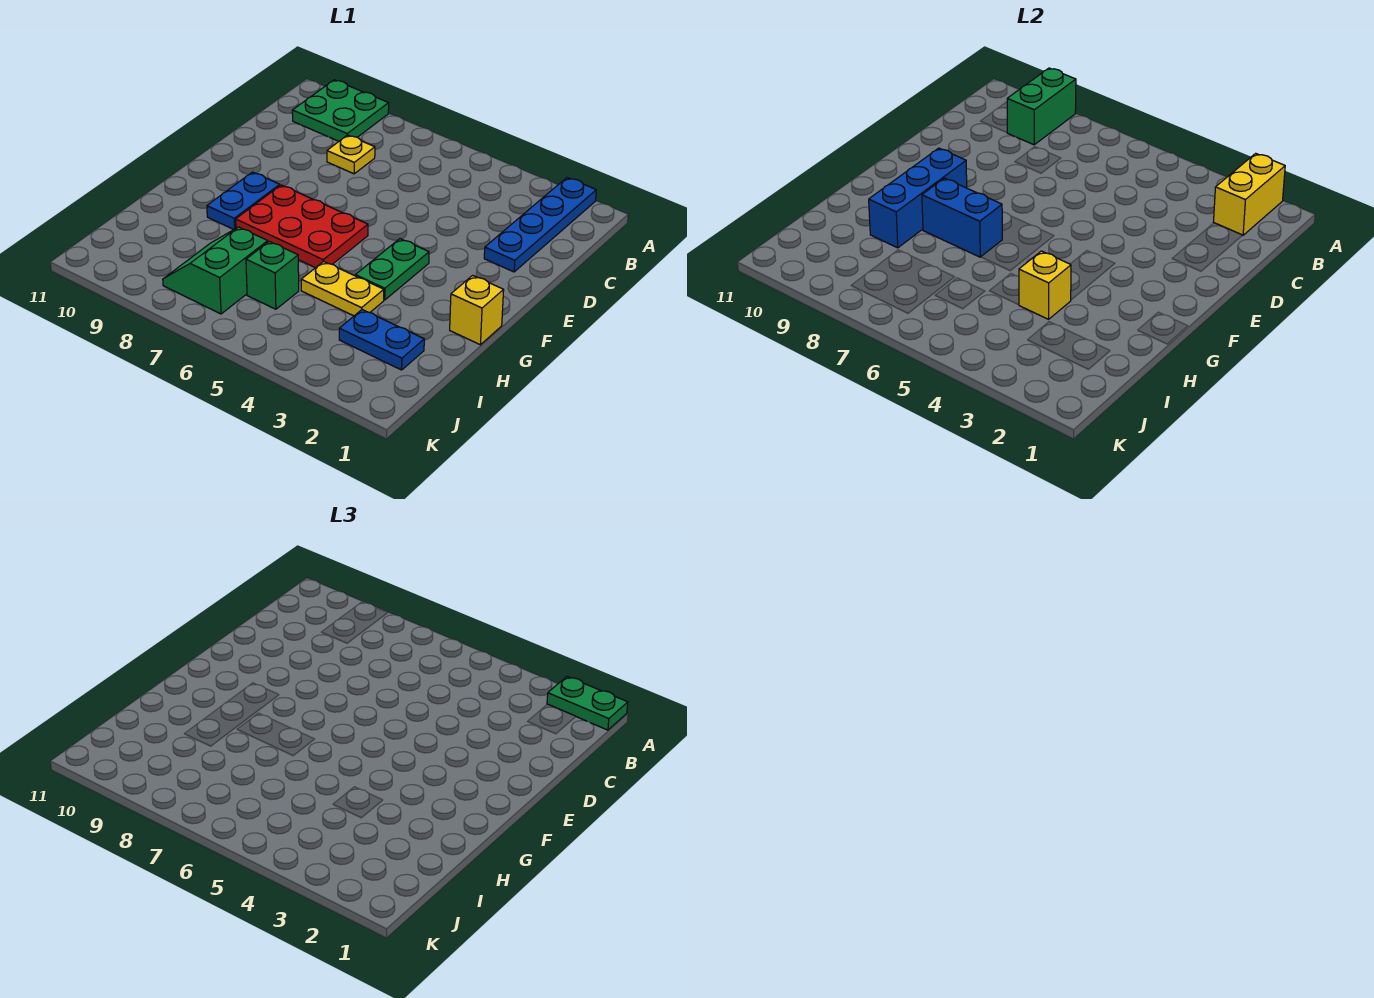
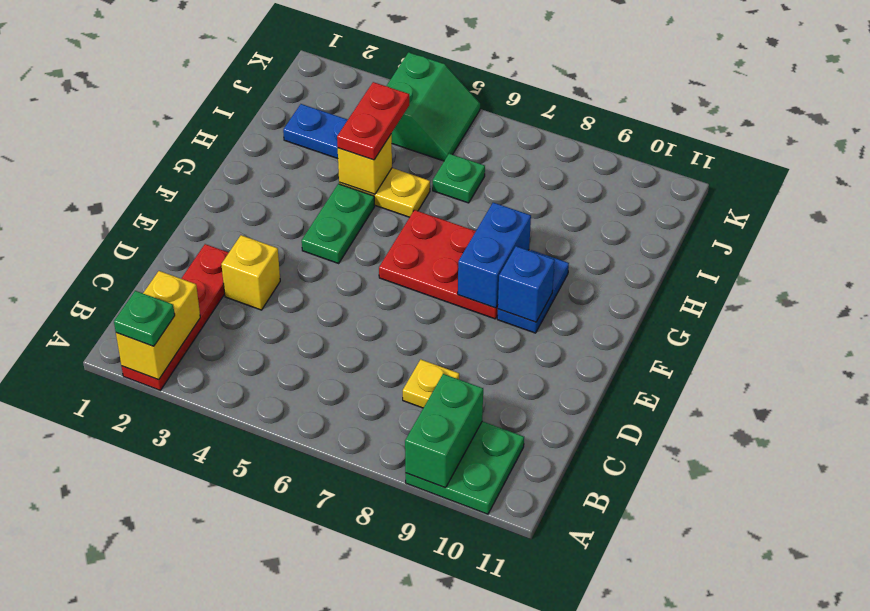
green plate A1:A2 level 3 -> green plate A2 level 3
blue plate A2:D2 level 1 -> red plate A2:D2 level 1
blue brick F9:H9 level 2 -> blue brick F9 level 2
yellow brick G1 level 1 -> yellow brick D3 level 1
blue brick G7:G8 level 2 -> blue brick F8:G8 level 2
none -> red plate H4:I4 level 3
green brick I6 level 1 -> green plate I6 level 1
green slope I7:J8 level 1 top 7 -> green slope J4:K5 level 1 top 4

